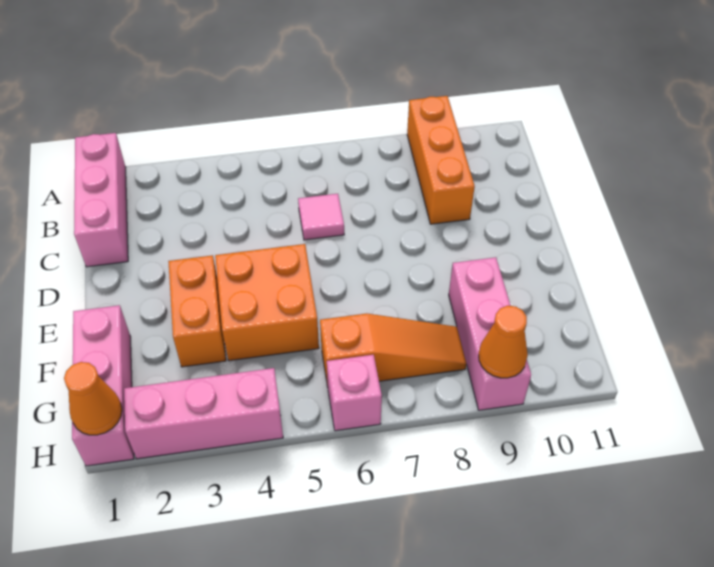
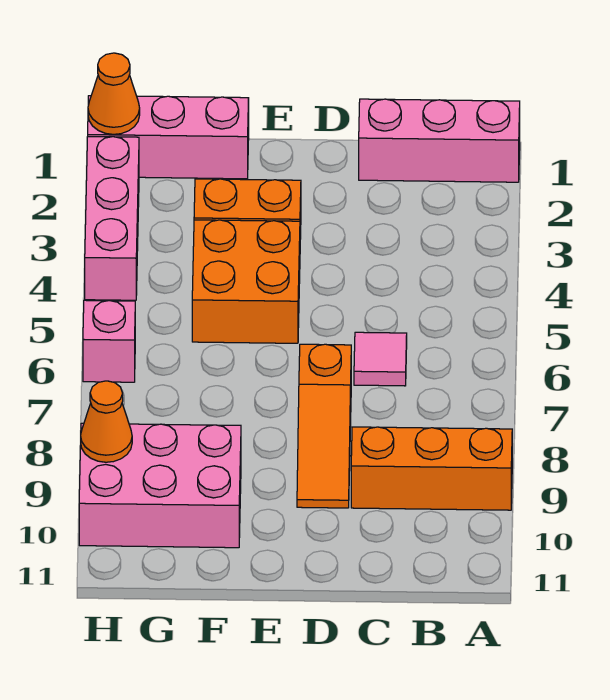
pink brick F9:H9 level 1 -> pink brick F9:H10 level 1
orange slope G6:G8 level 1 top 6 -> orange slope D7:D9 level 1 top 7

